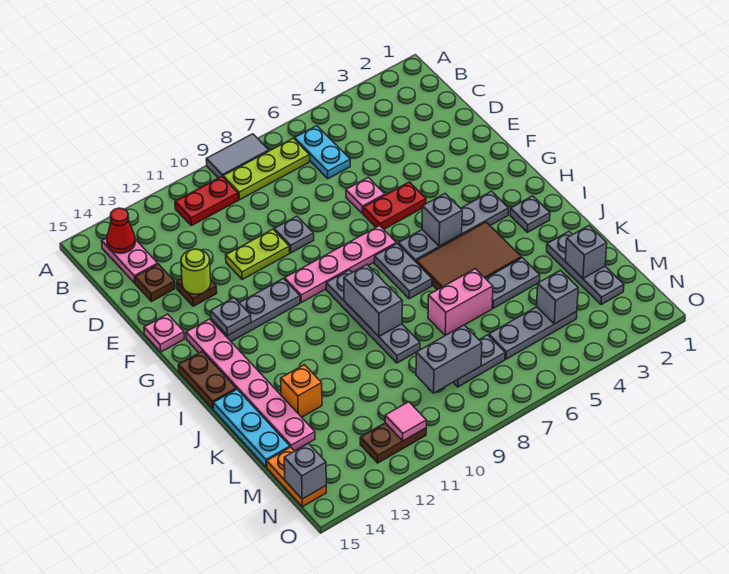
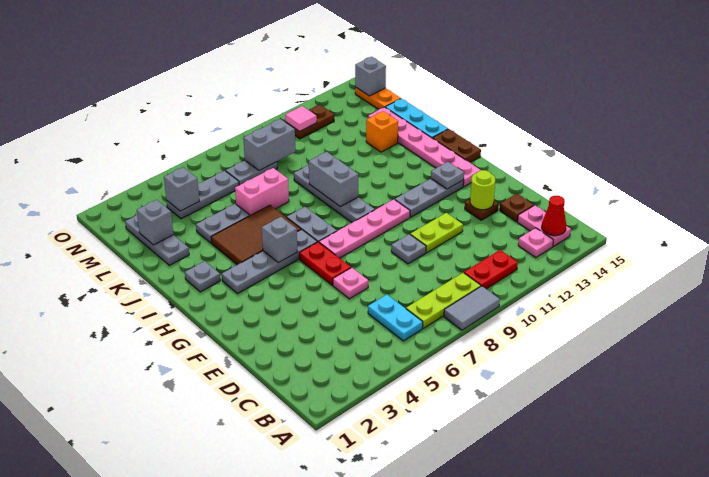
red plate F5:F6 level 1 -> red plate F6:G6 level 1
pink plate F15 level 1 -> pink plate B13 level 1

